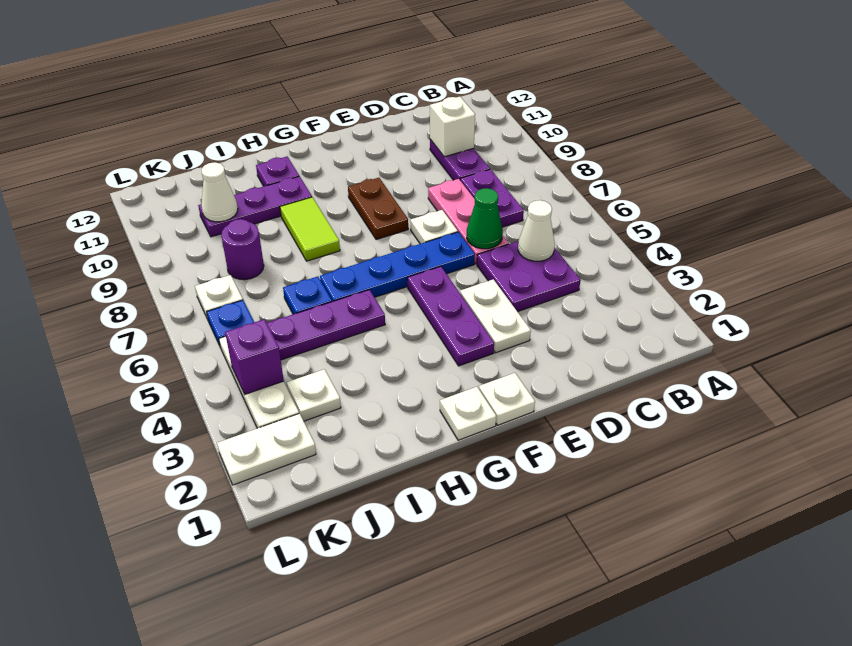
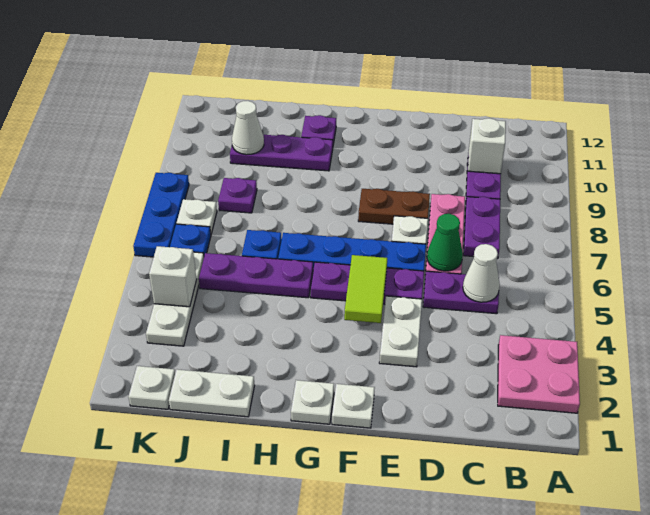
none -> pink plate A2:B3 level 1
purple plate C4:D5 level 1 -> purple plate C5:D5 level 1
purple plate F3:F5 level 1 -> purple plate E5:G5 level 1
brown plate F8:F9 level 1 -> brown plate E8:F8 level 1
lime tile H8:H9 level 1 -> lime tile F4:F5 level 2
white plate J3 level 1 -> white plate K1 level 1
purple round brick J8 level 1 -> purple plate J8 level 1
white plate K2:L2 level 1 -> white plate I1:J1 level 1
purple brick K4 level 2 -> white brick K4 level 2
none -> blue plate L6:L8 level 1

